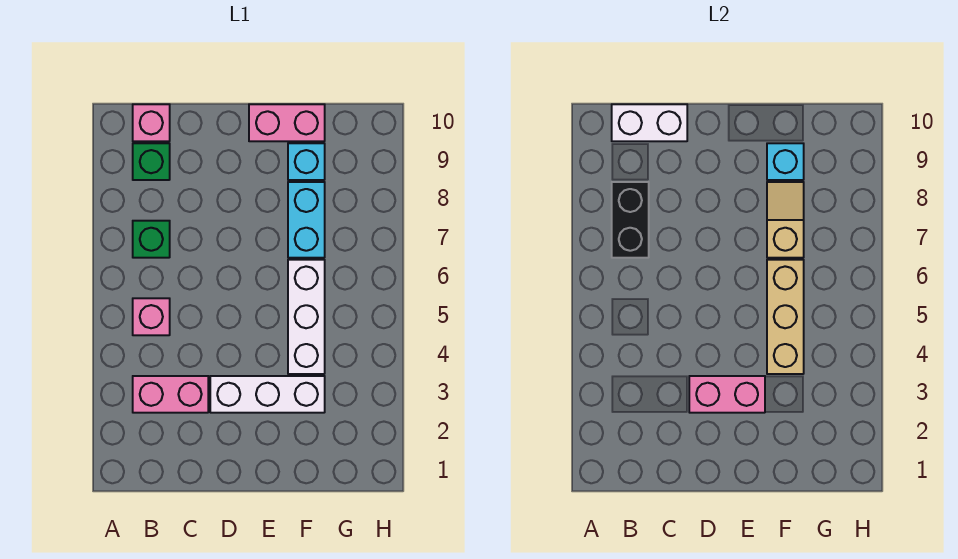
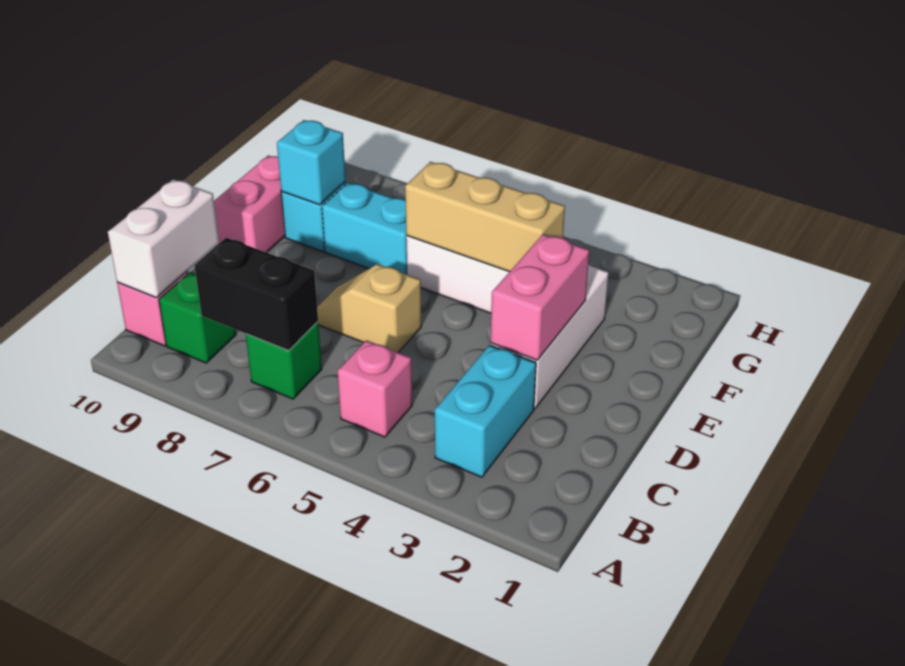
pink brick B3:C3 level 1 -> cyan brick B3:C3 level 1
tan slope F7:F8 level 2 top 7 -> tan slope D6:D7 level 1 top 6

